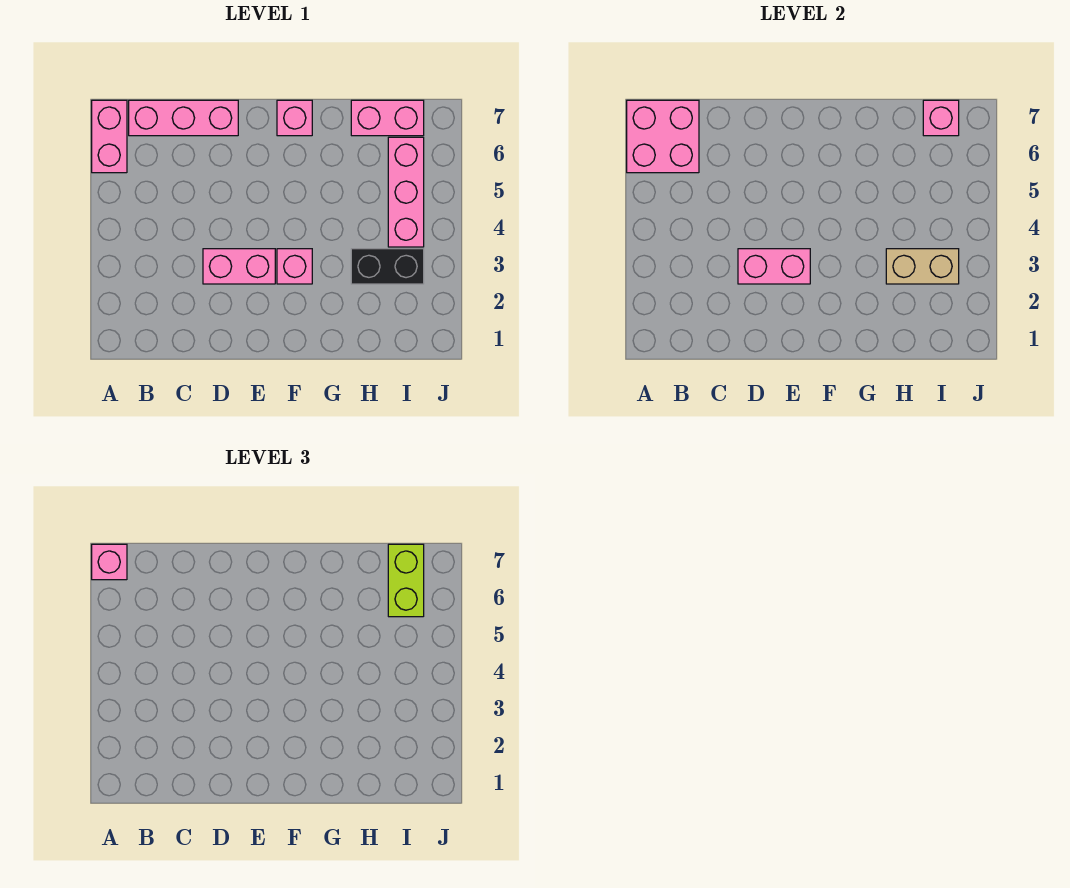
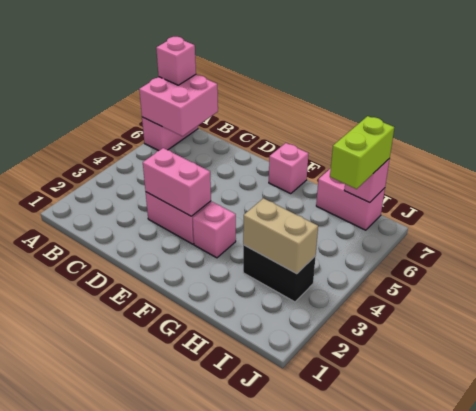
pink brick B7:D7 level 1 -> none
pink brick I4:I6 level 1 -> none

